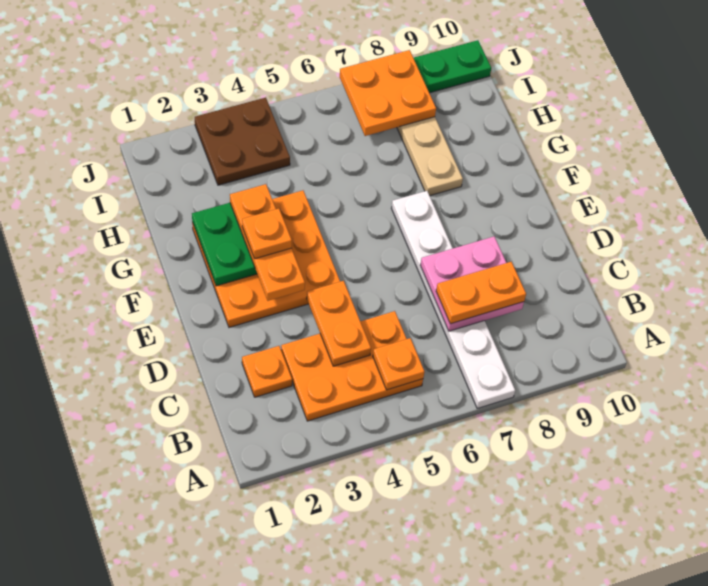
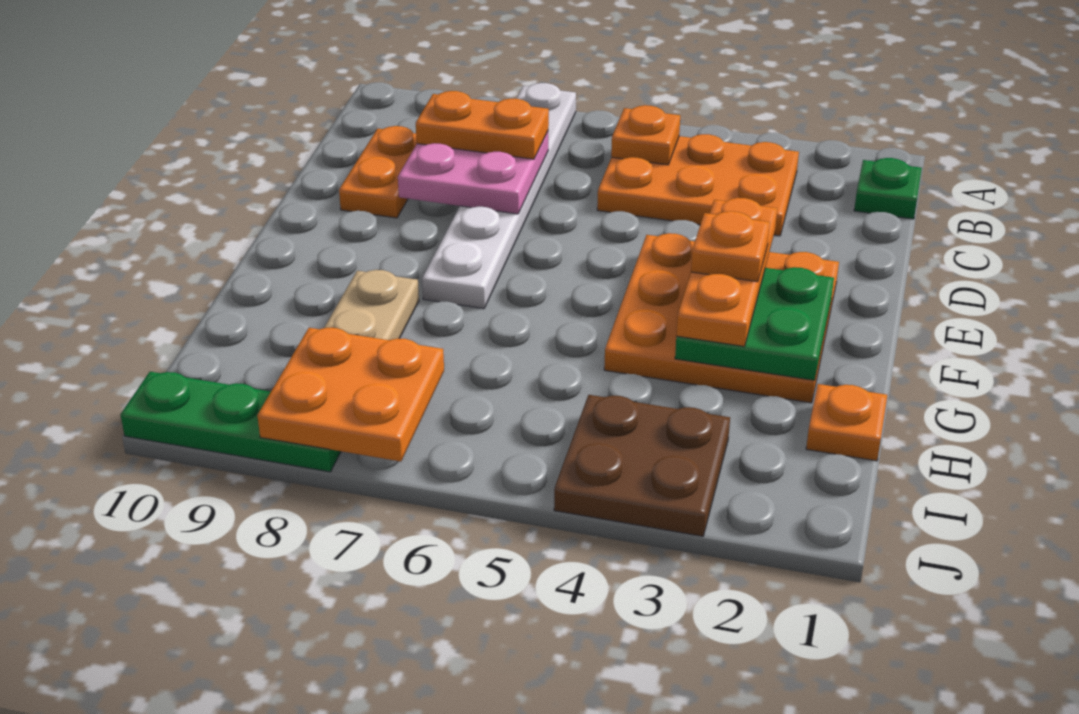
none -> green plate B1 level 1
orange plate C2 level 1 -> orange plate H1 level 1
orange plate C4:D4 level 2 -> orange plate C9:D9 level 1

